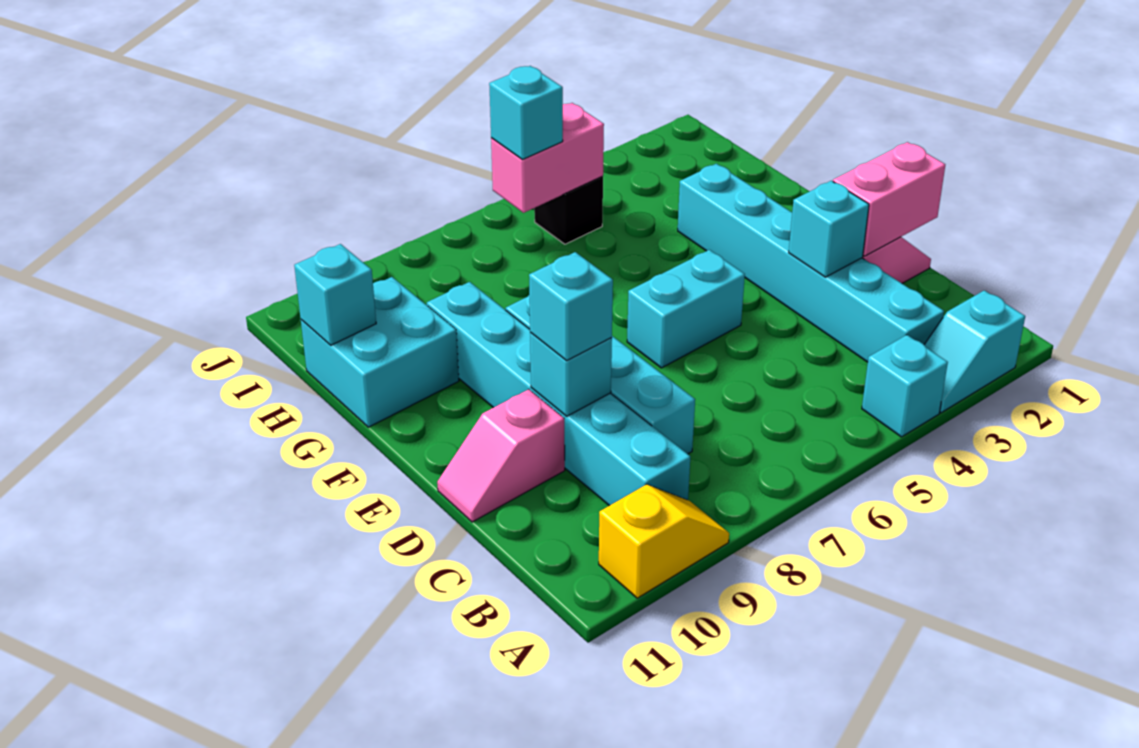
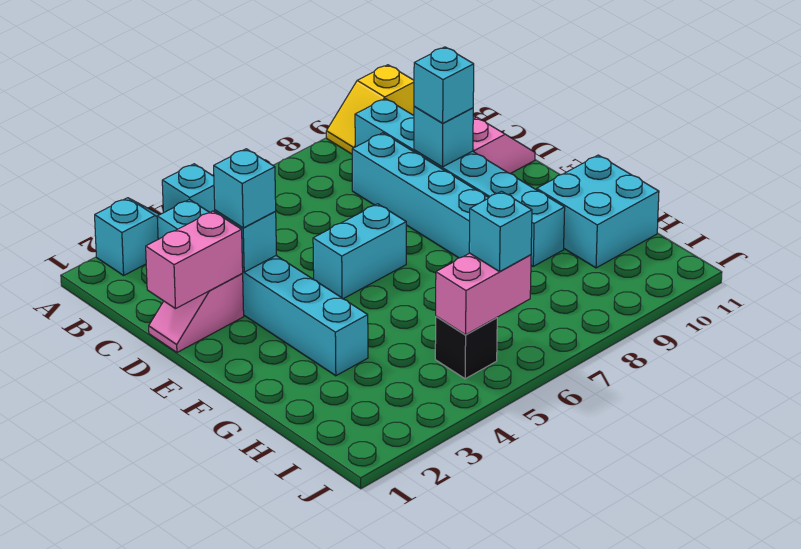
cyan brick H11 level 2 -> cyan brick D3 level 3

